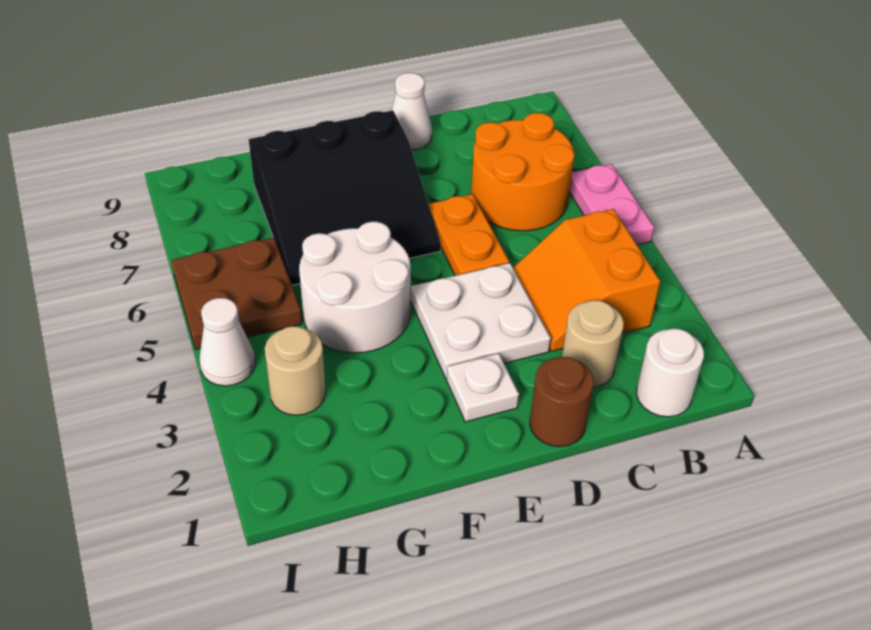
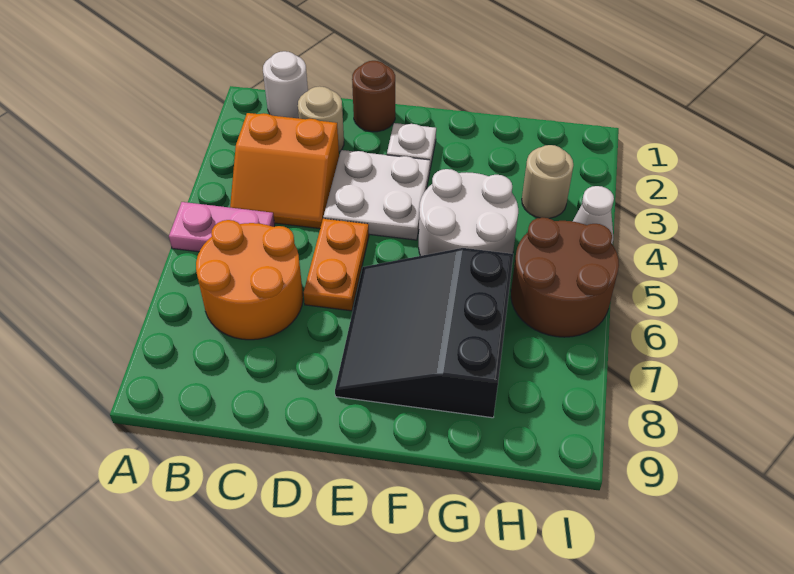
pink plate A5:A6 level 1 -> pink plate A5:B5 level 1
orange slope B3:C4 level 1 top B -> orange slope B3:C4 level 1 top 3
white cone D9 level 1 -> none
black slope E6:G8 level 1 top 8 -> black slope E6:G8 level 1 top G
brown plate H5:I6 level 1 -> brown round brick H5:I6 level 1

